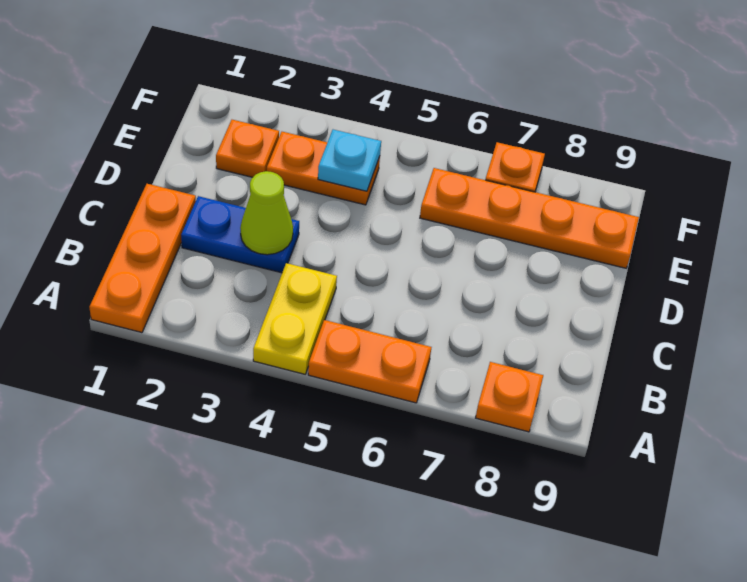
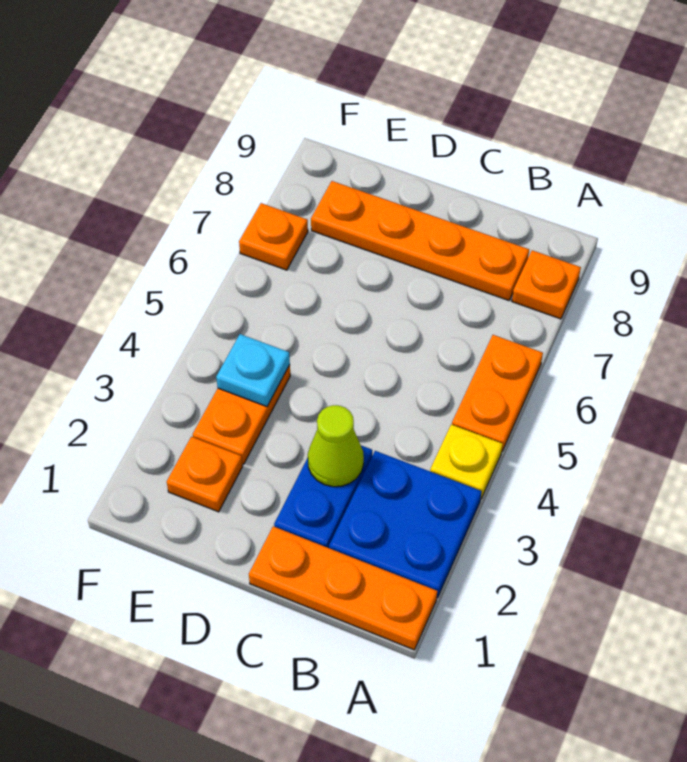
none -> blue plate A2:B3 level 1
yellow plate A4:B4 level 1 -> yellow plate A4 level 1
orange plate E6:E9 level 1 -> orange plate B8:E8 level 1

